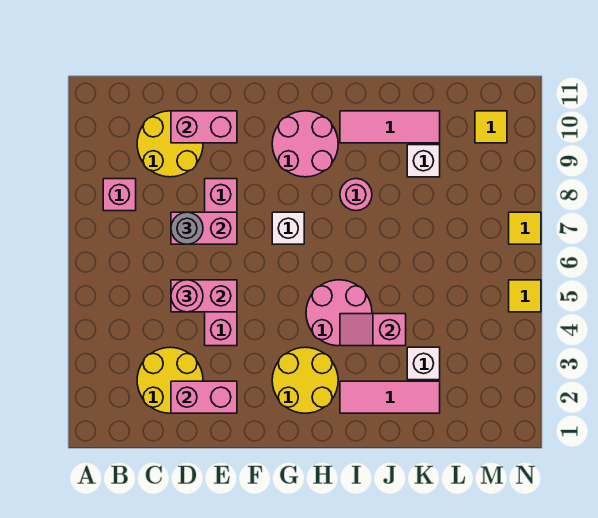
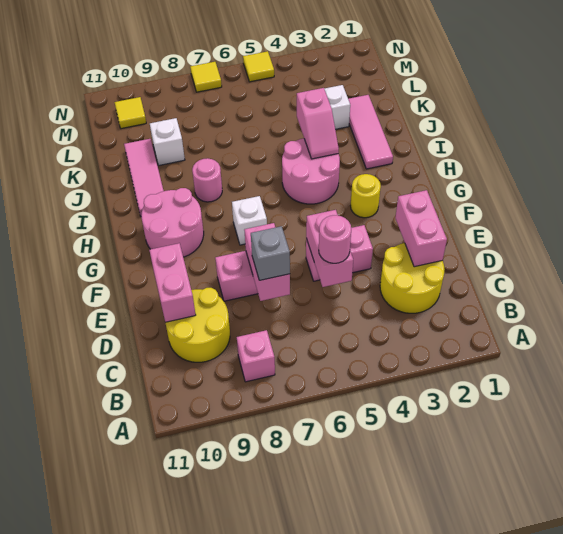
grey round brick D7 level 3 -> grey brick D7 level 3
yellow round brick G2:H3 level 1 -> yellow round brick G3 level 1

